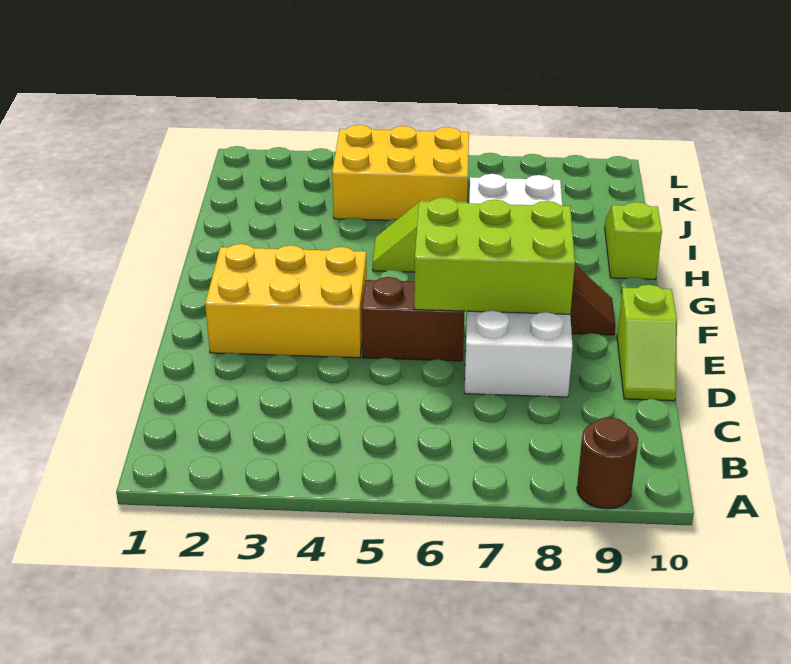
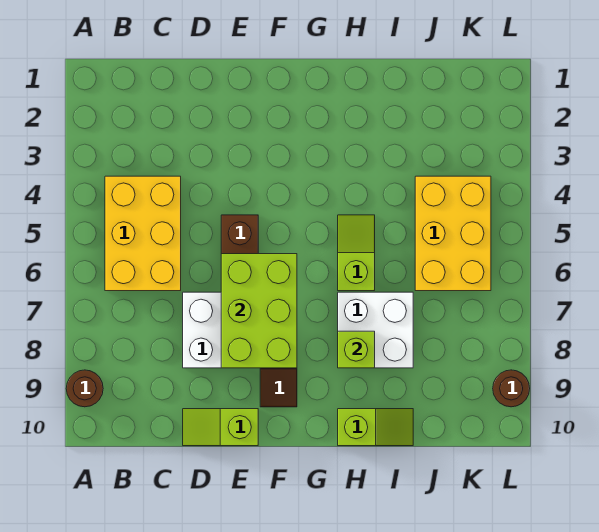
yellow brick E2:F4 level 1 -> yellow brick B4:C6 level 1
none -> lime brick H8 level 2
none -> brown round brick L9 level 1

